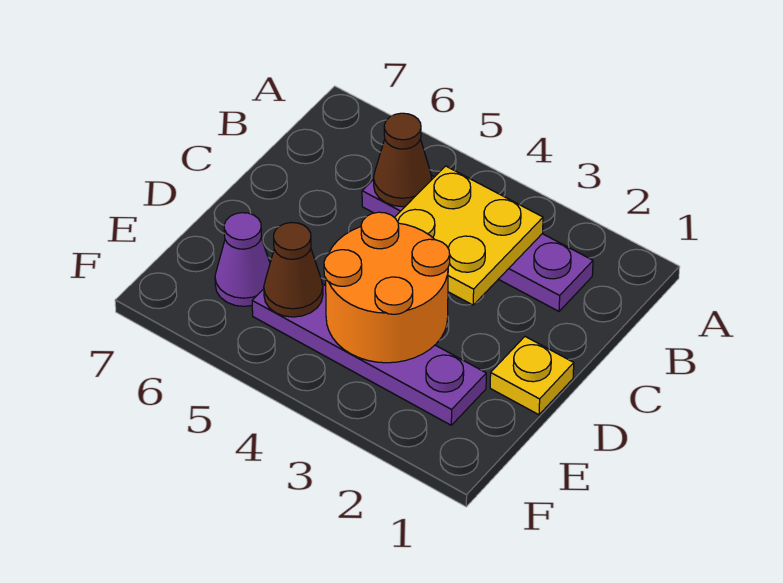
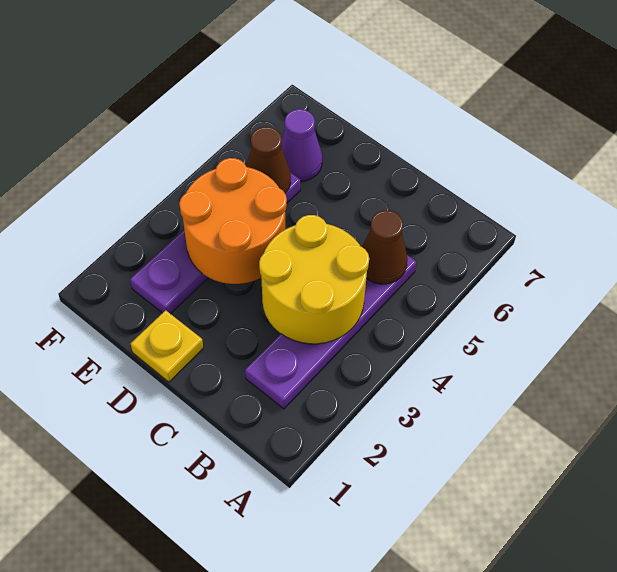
yellow plate B3:C4 level 2 -> yellow round brick B3:C4 level 2

